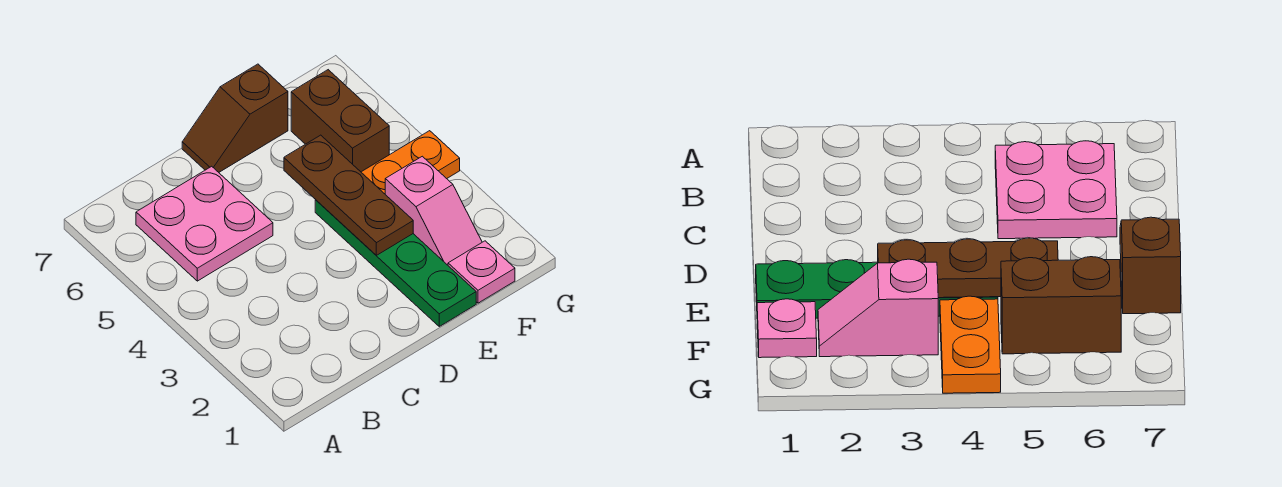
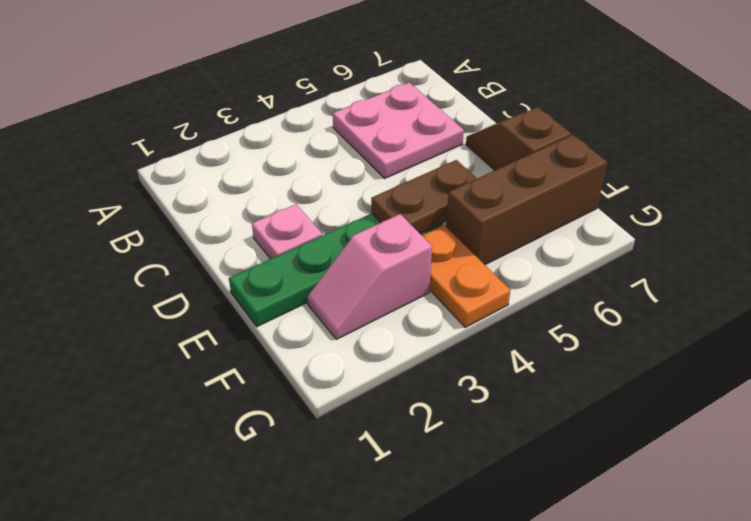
brown plate E3:E5 level 2 -> brown plate E4:E5 level 2
pink plate F1 level 1 -> pink plate D2 level 1
brown brick F5:F6 level 1 -> brown brick F5:F7 level 1

